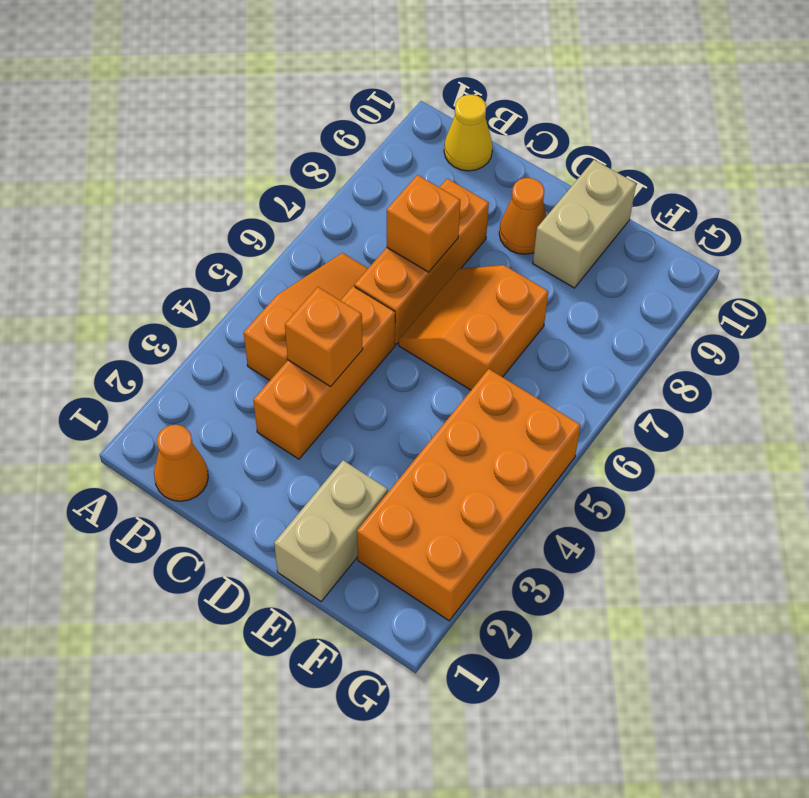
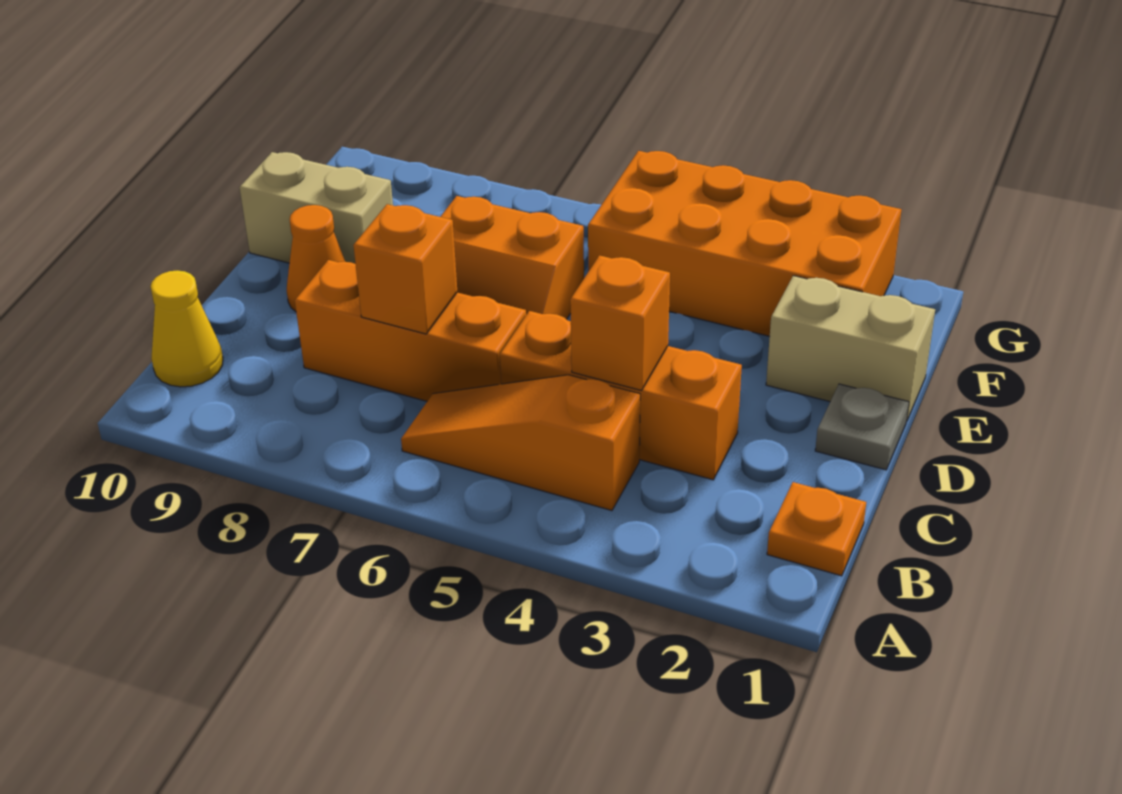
orange cone B1 level 1 -> orange plate B1 level 1
none -> grey plate D1 level 1

